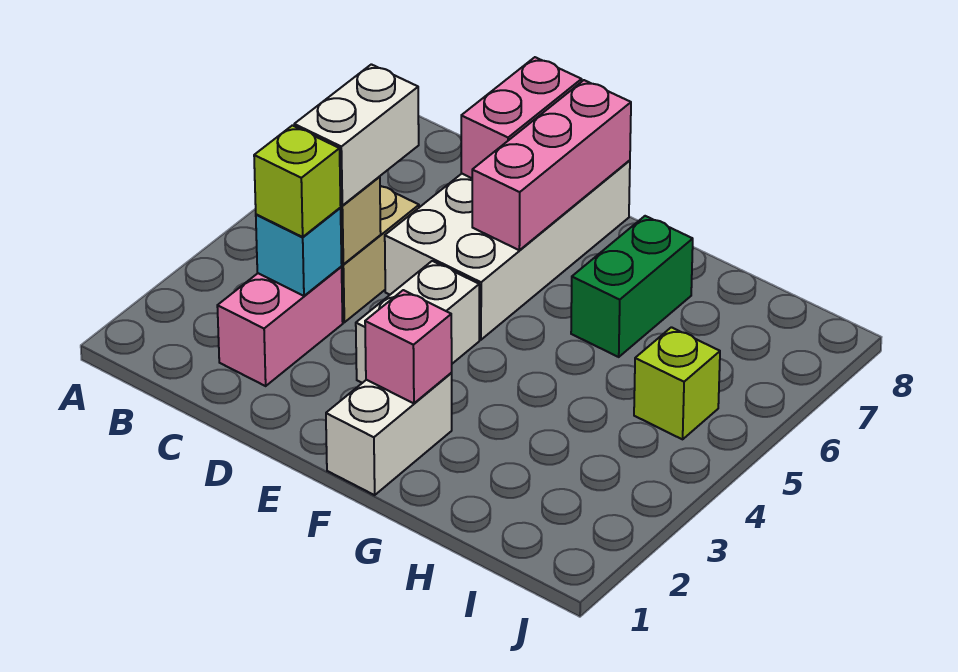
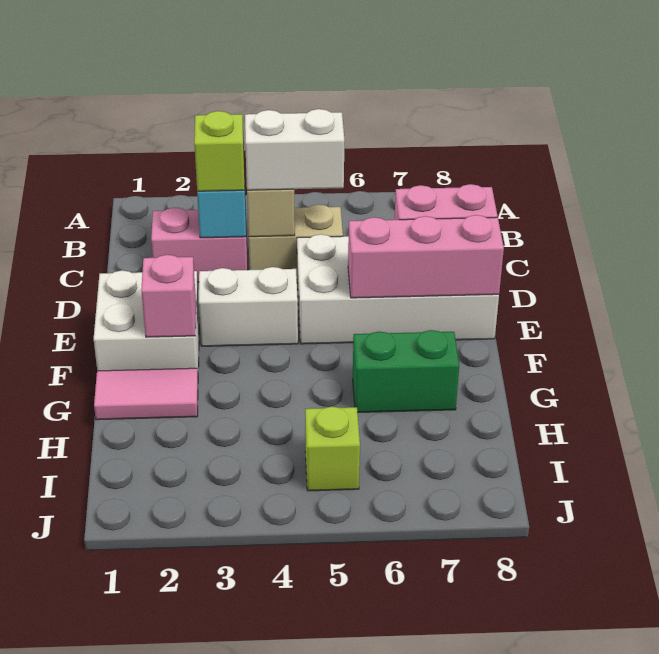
white brick F1:F2 level 1 -> white brick E1:F2 level 1
none -> pink tile G1:G2 level 1

